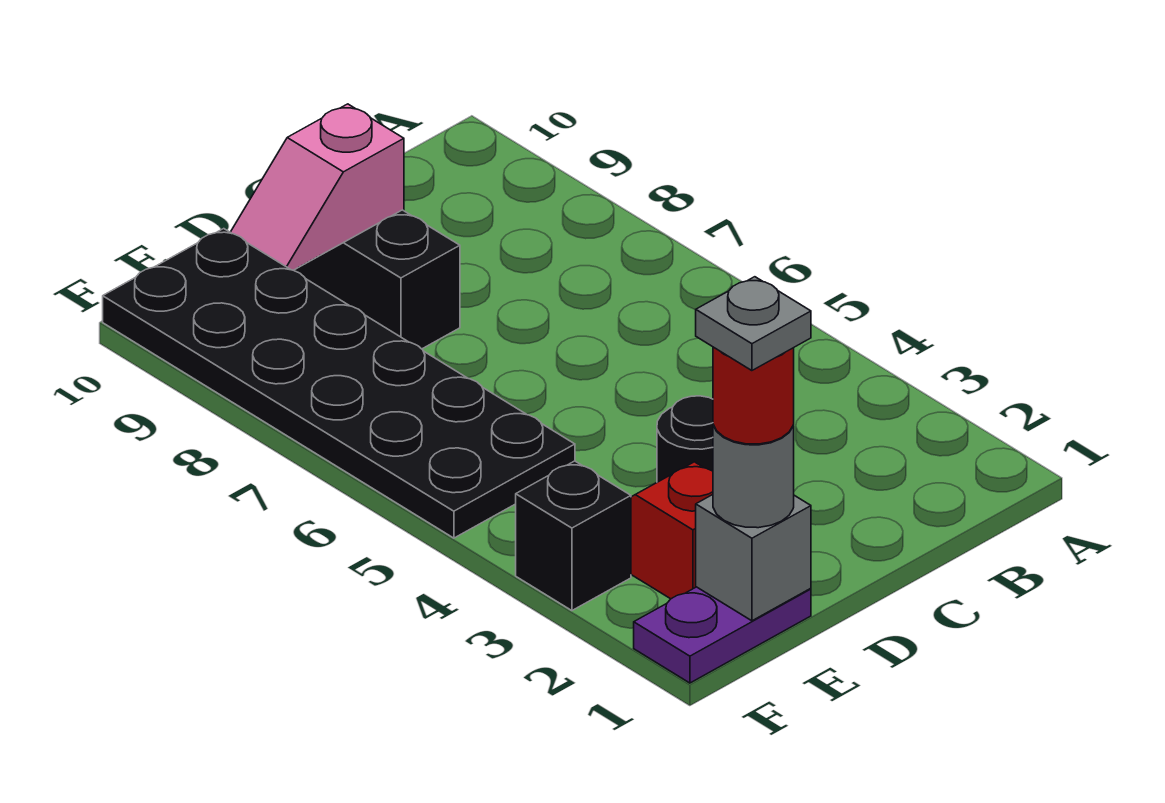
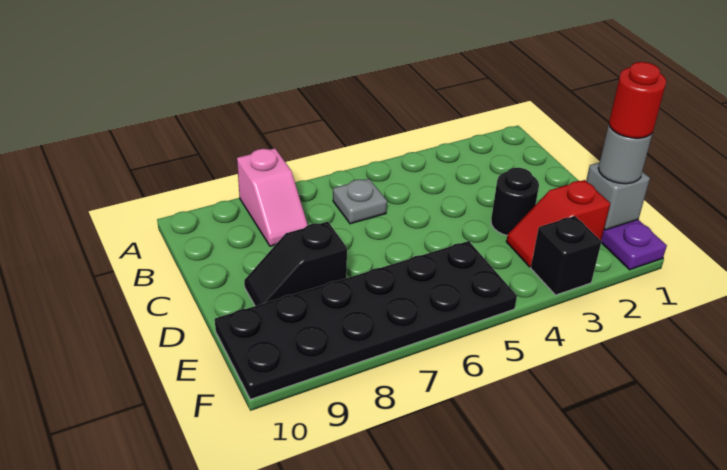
pink slope C10:D10 level 1 top C -> pink slope A8:B8 level 1 top A
grey plate E1 level 5 -> grey plate B6 level 1

